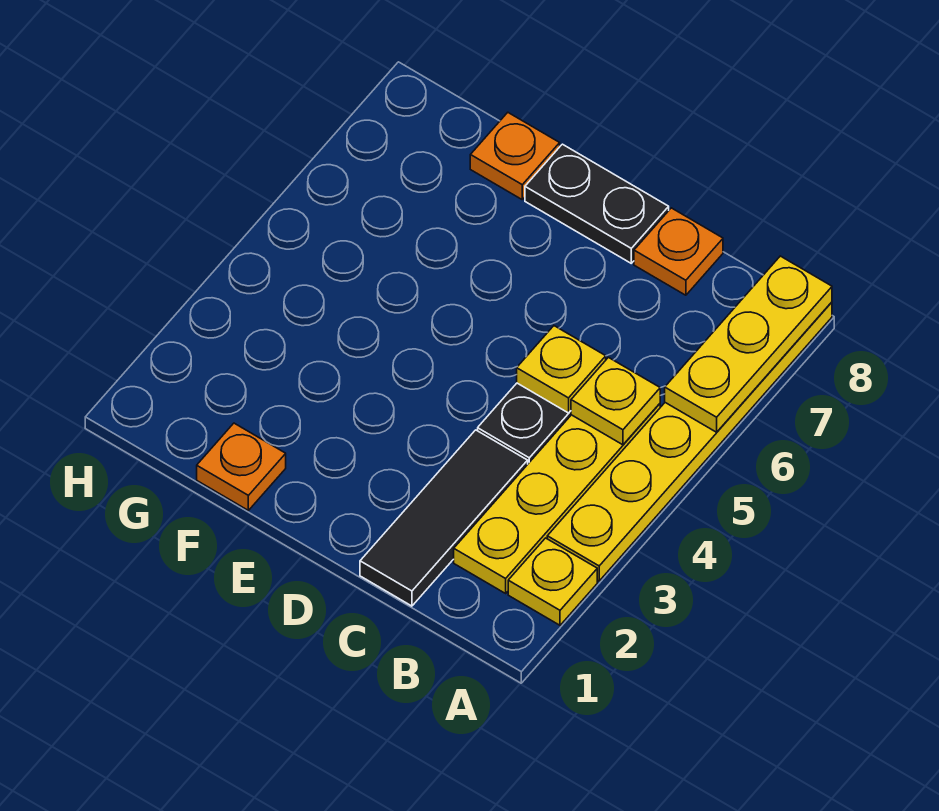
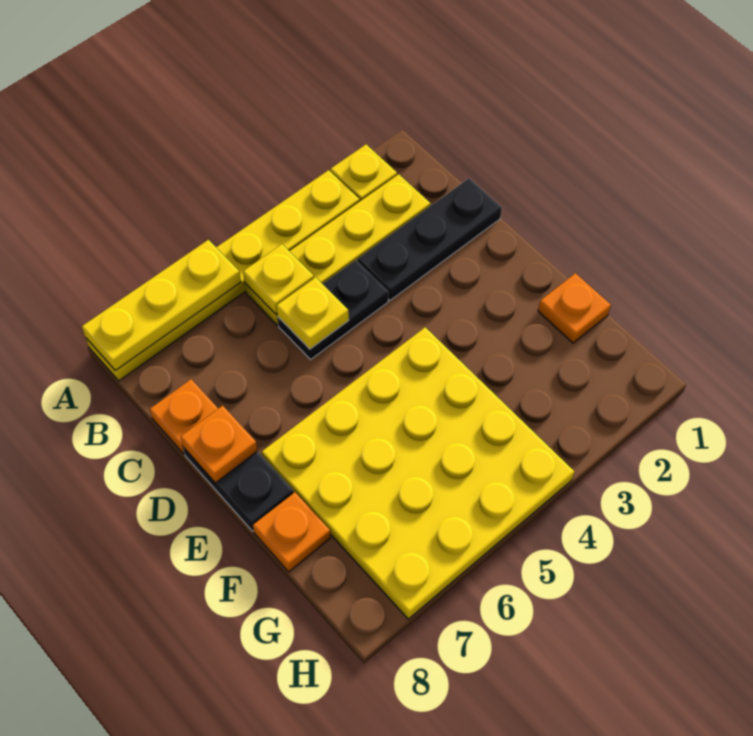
black tile C1:C3 level 1 -> black plate C1:C3 level 1
none -> orange plate D8 level 2
none -> yellow plate E4:H7 level 1

